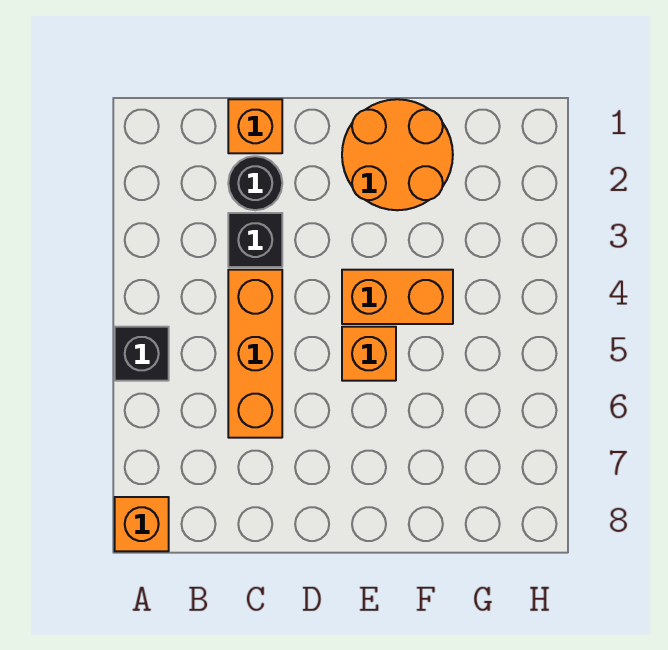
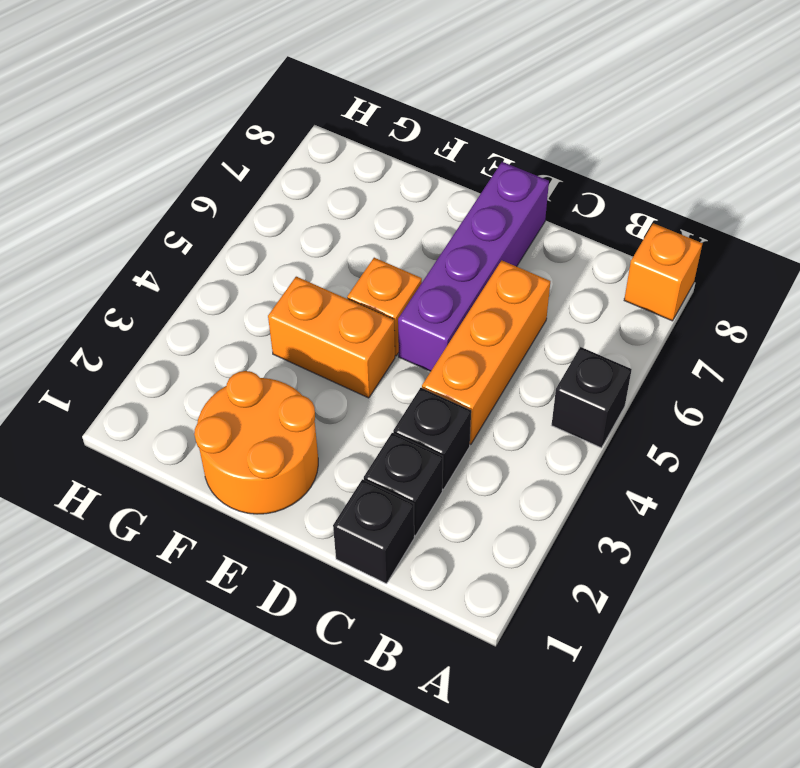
orange brick C1 level 1 -> black brick C1 level 1
black round brick C2 level 1 -> black brick C2 level 1
none -> purple brick D5:D8 level 1

